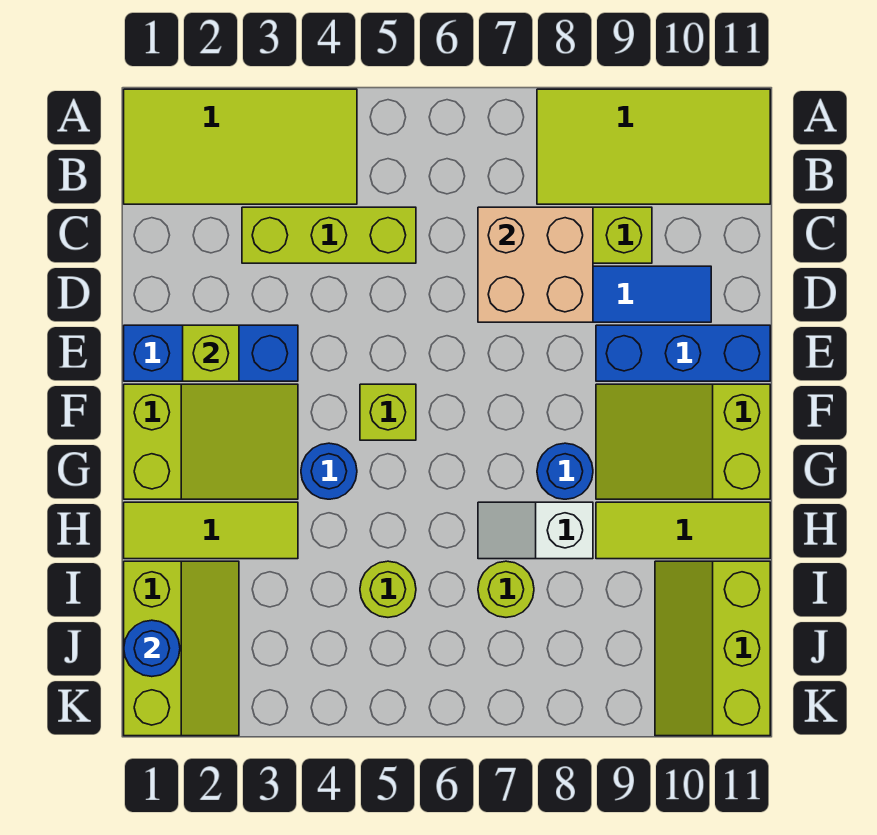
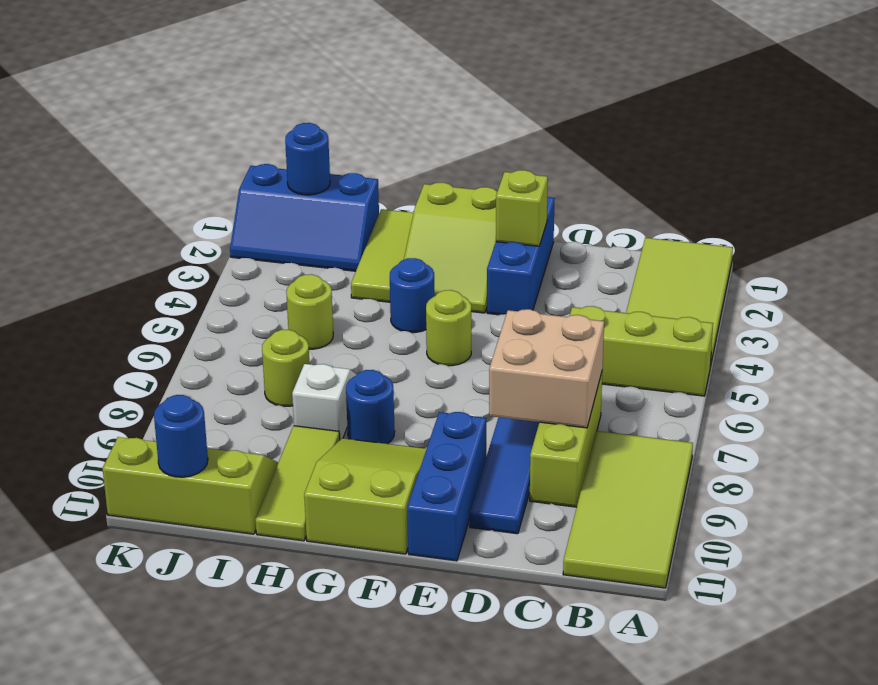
lime brick C3:C5 level 1 -> lime brick A5:C5 level 1
lime brick F5 level 1 -> lime round brick F5 level 1
lime slope I1:K2 level 1 top 1 -> blue slope I1:K2 level 1 top 1
none -> blue round brick J11 level 2

